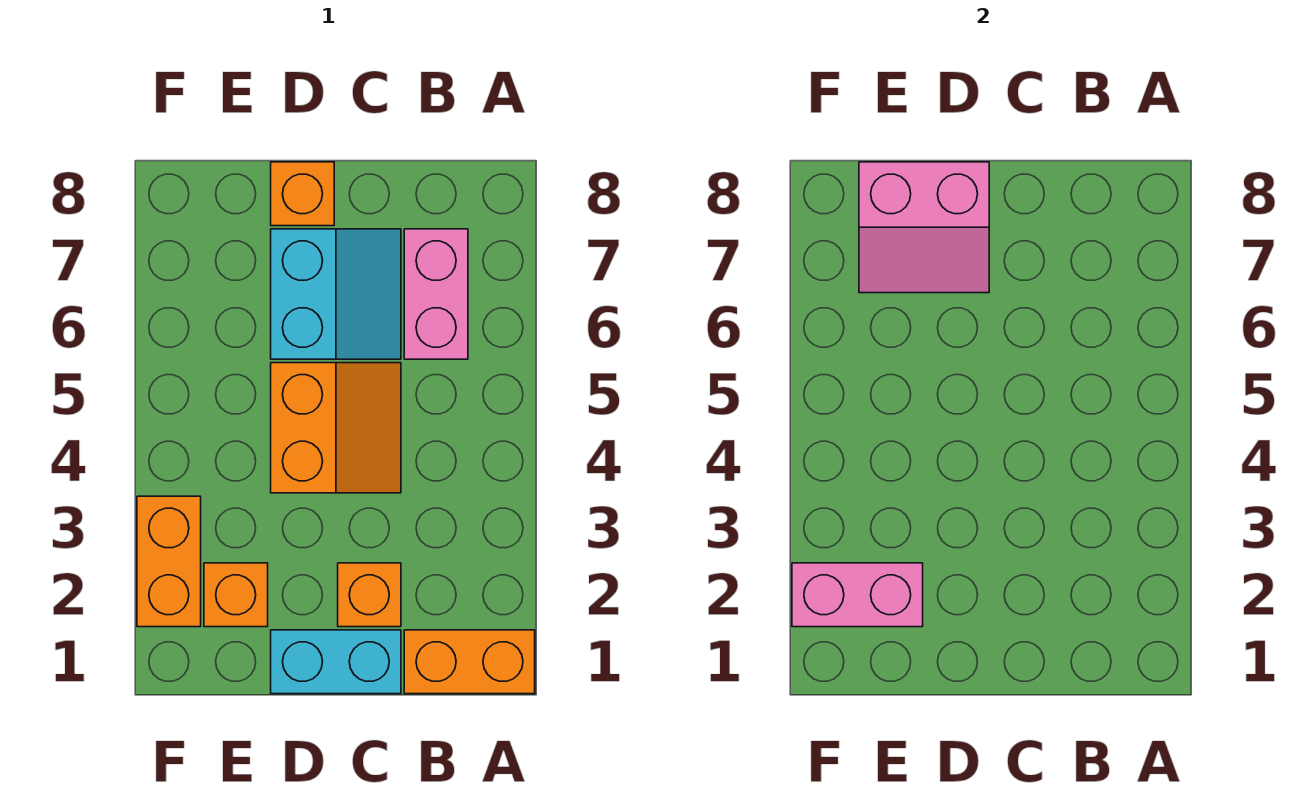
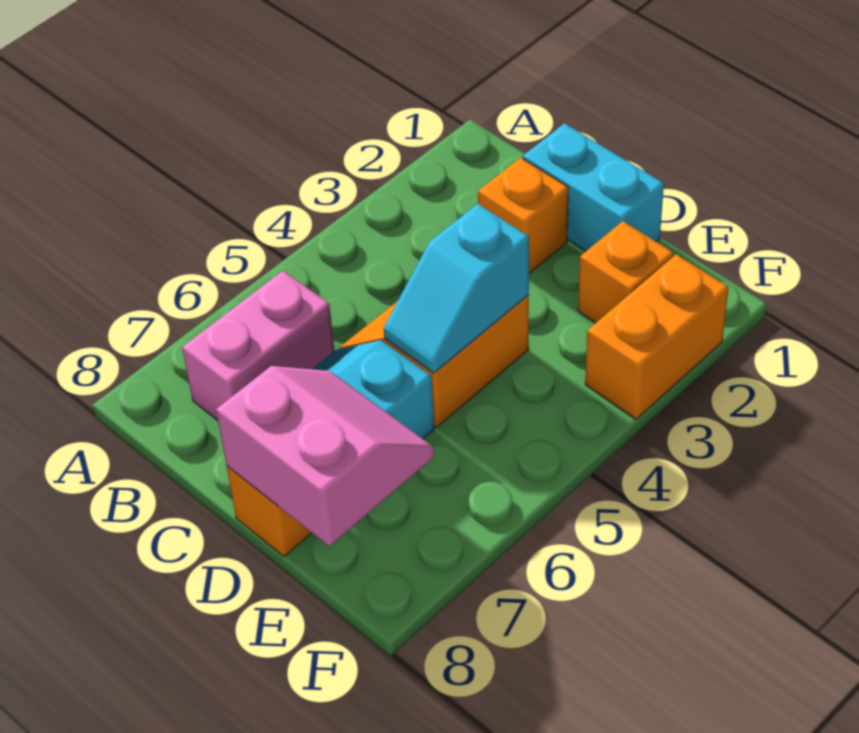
orange brick A1:B1 level 1 -> none
none -> cyan slope D4:D5 level 2 top 4
pink brick E2:F2 level 2 -> none

